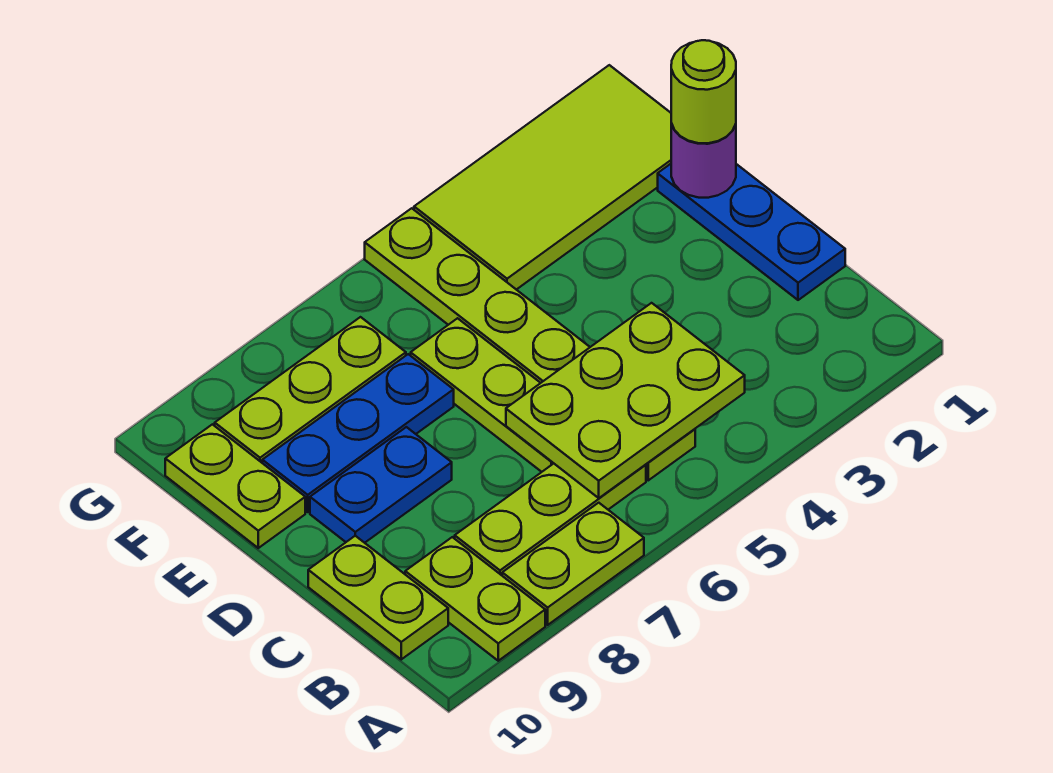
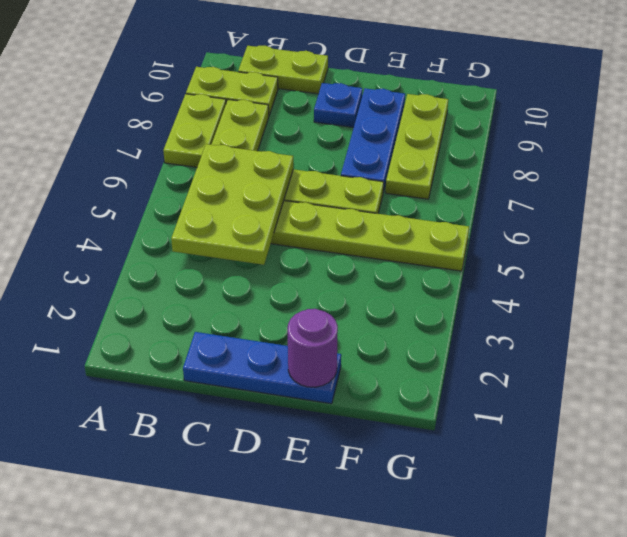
blue plate D8:D9 level 1 -> blue plate D9 level 1
lime round brick E1 level 3 -> none
lime plate E10:F10 level 1 -> none
lime tile F1:G4 level 1 -> none

